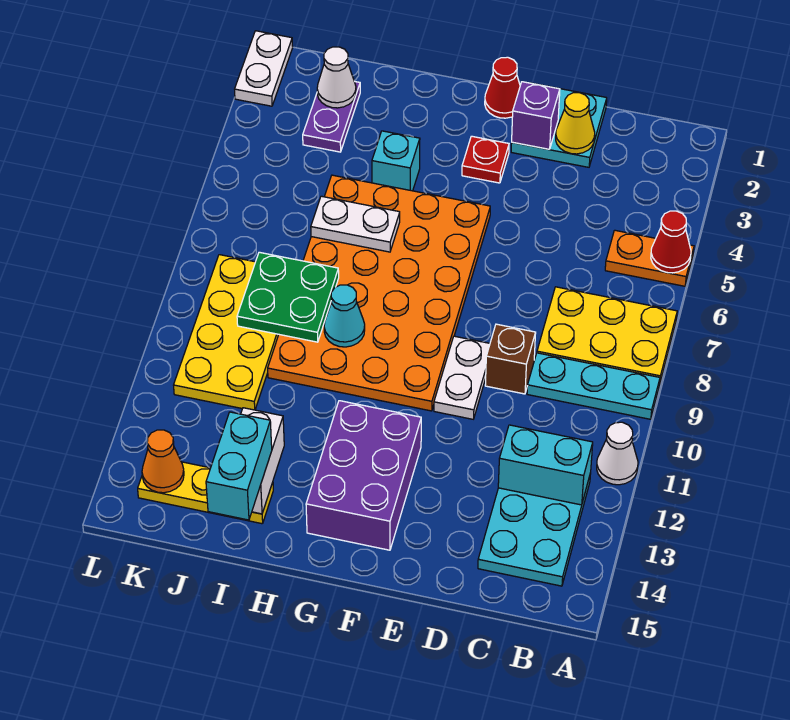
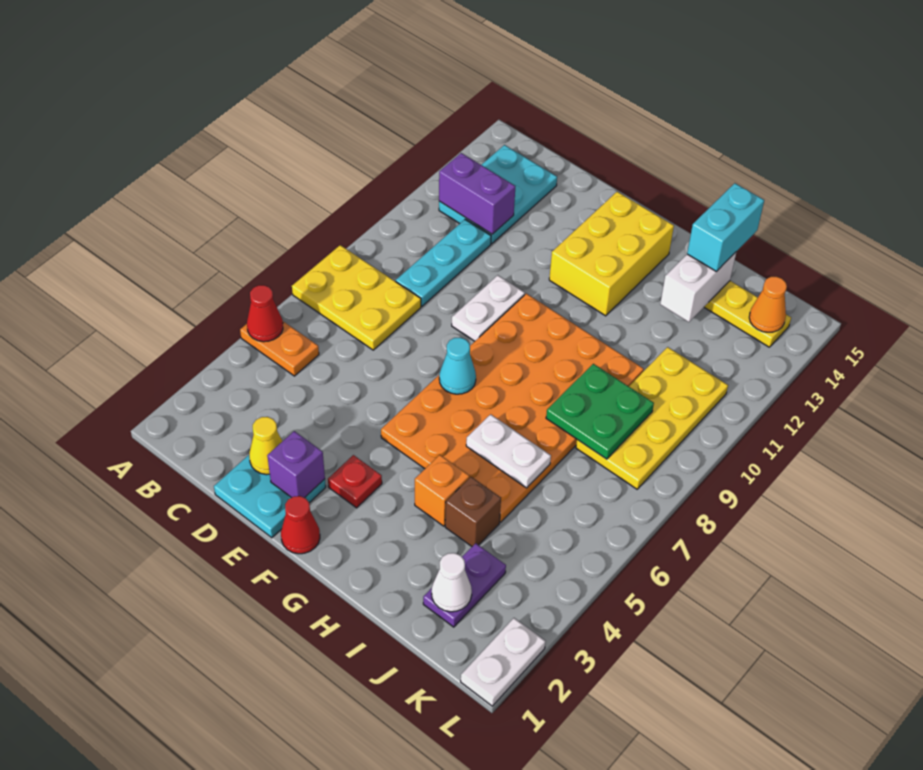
cyan plate A9:C9 level 1 -> cyan plate C9:C11 level 1
white cone A11 level 1 -> none
cyan brick B12:C12 level 2 -> purple brick B12:C12 level 2
brown brick D9 level 1 -> brown brick I4 level 1
purple brick F12:G14 level 1 -> yellow brick F12:G14 level 1
cyan brick H4 level 1 -> orange brick H4 level 1
cyan cone H9 level 2 -> cyan cone F7 level 2

